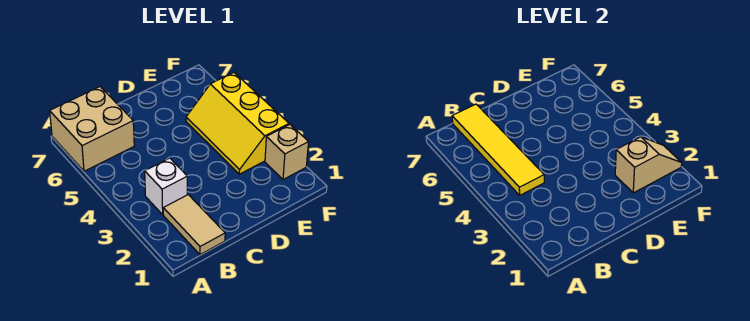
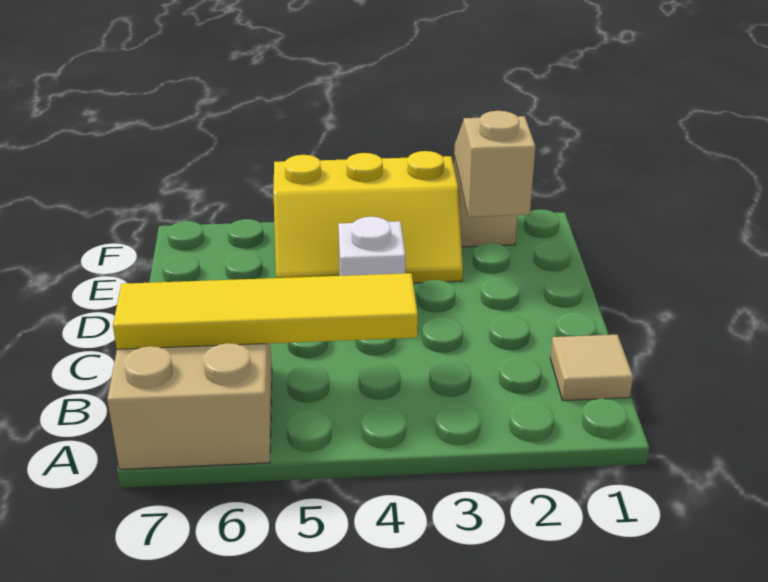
tan tile B1:B2 level 1 -> tan tile B1 level 1
white brick B3 level 1 -> white brick D4 level 1

